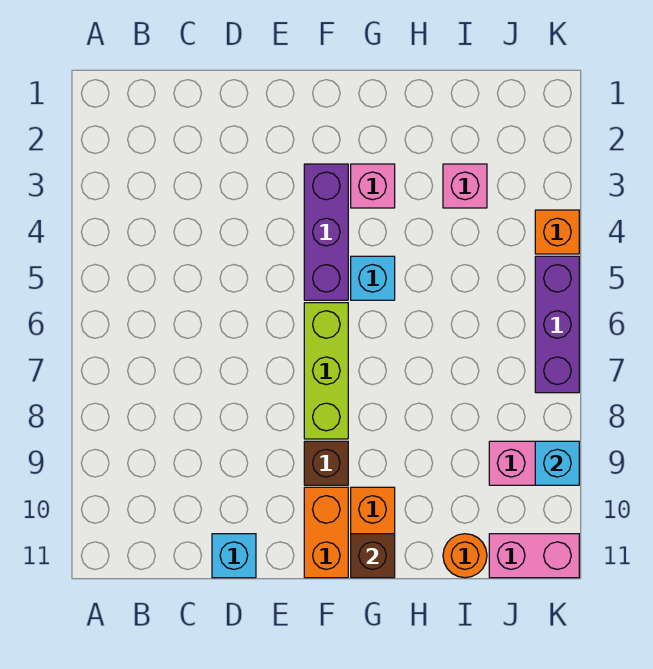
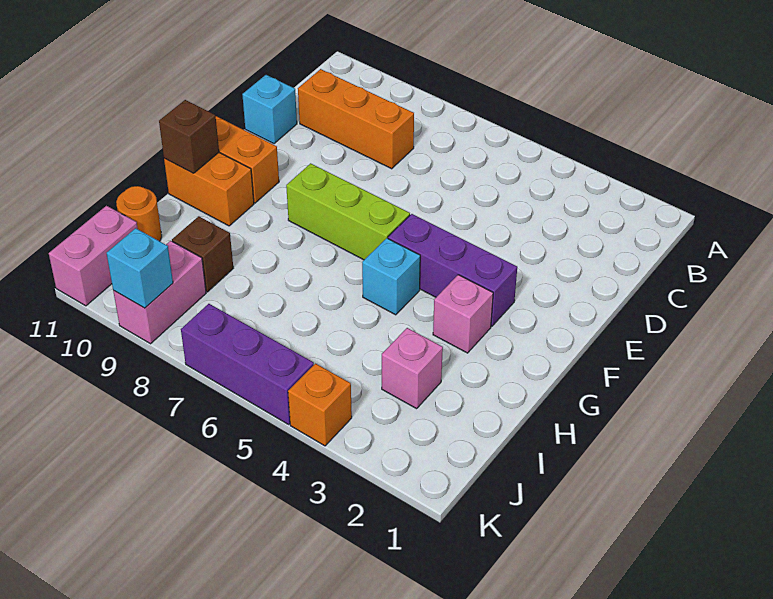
none -> orange brick C8:C10 level 1
brown brick F9 level 1 -> brown brick I9 level 1

